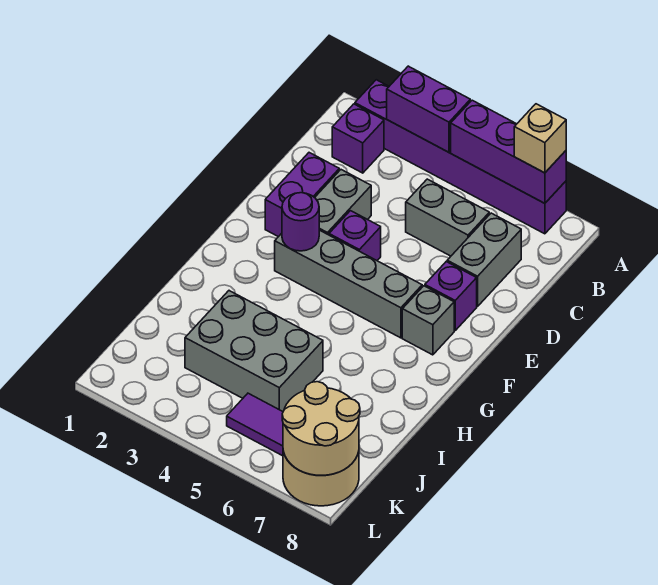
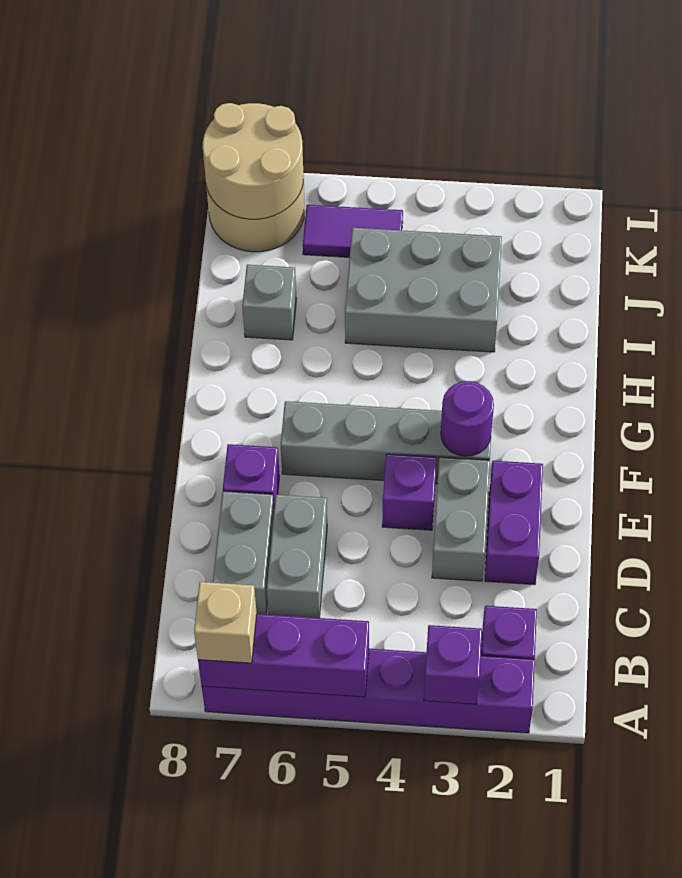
purple brick A3:A4 level 2 -> purple brick A3 level 2
grey brick C5:C6 level 1 -> grey brick C6:D6 level 1
grey brick F7 level 1 -> grey brick I7 level 1

